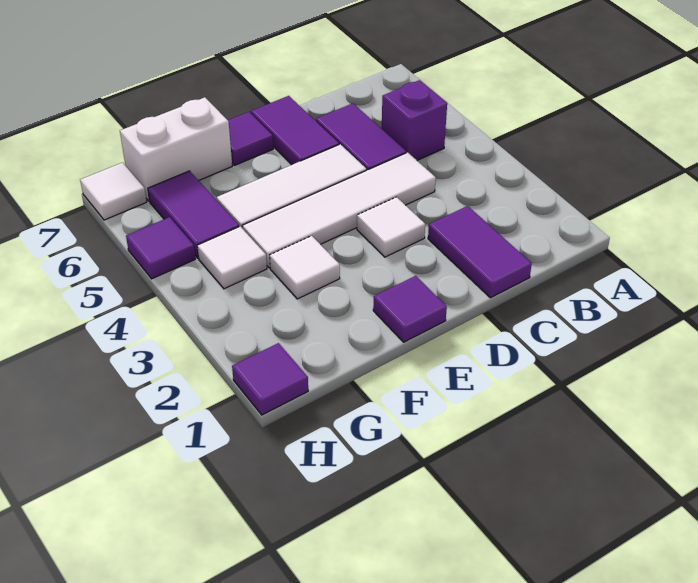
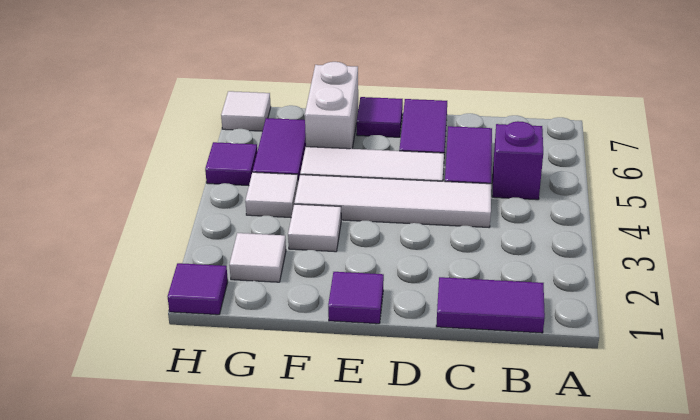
purple tile C1:C2 level 1 -> purple tile B1:C1 level 1
white tile D3 level 1 -> white tile G2 level 1
white brick F7:G7 level 1 -> white brick F6:F7 level 1

